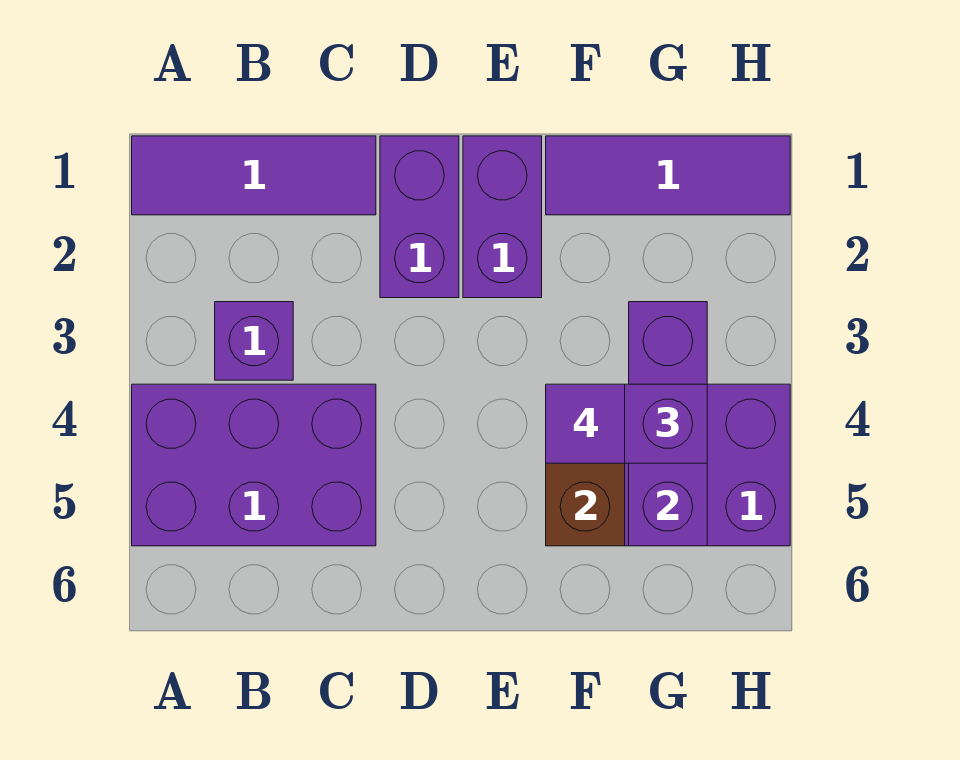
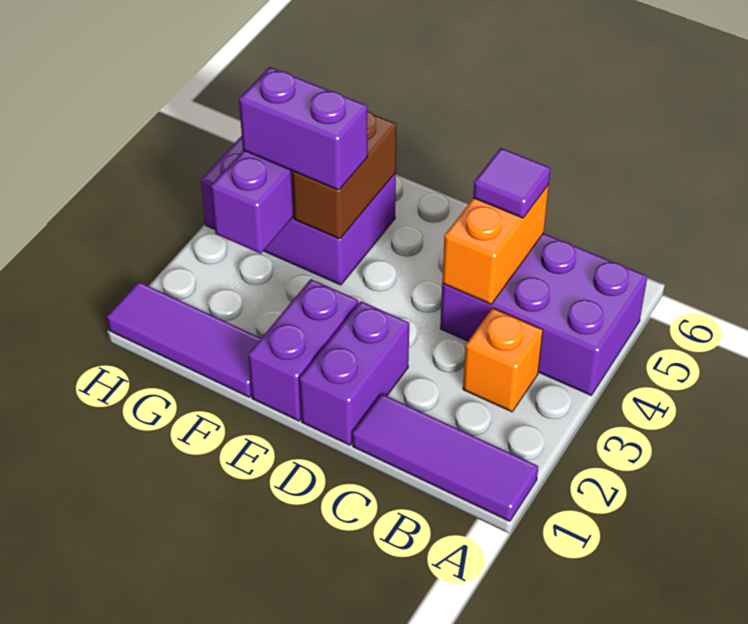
purple brick B3 level 1 -> orange brick B3 level 1
none -> orange brick C4:C5 level 2
purple tile F4 level 4 -> purple tile C5 level 3

